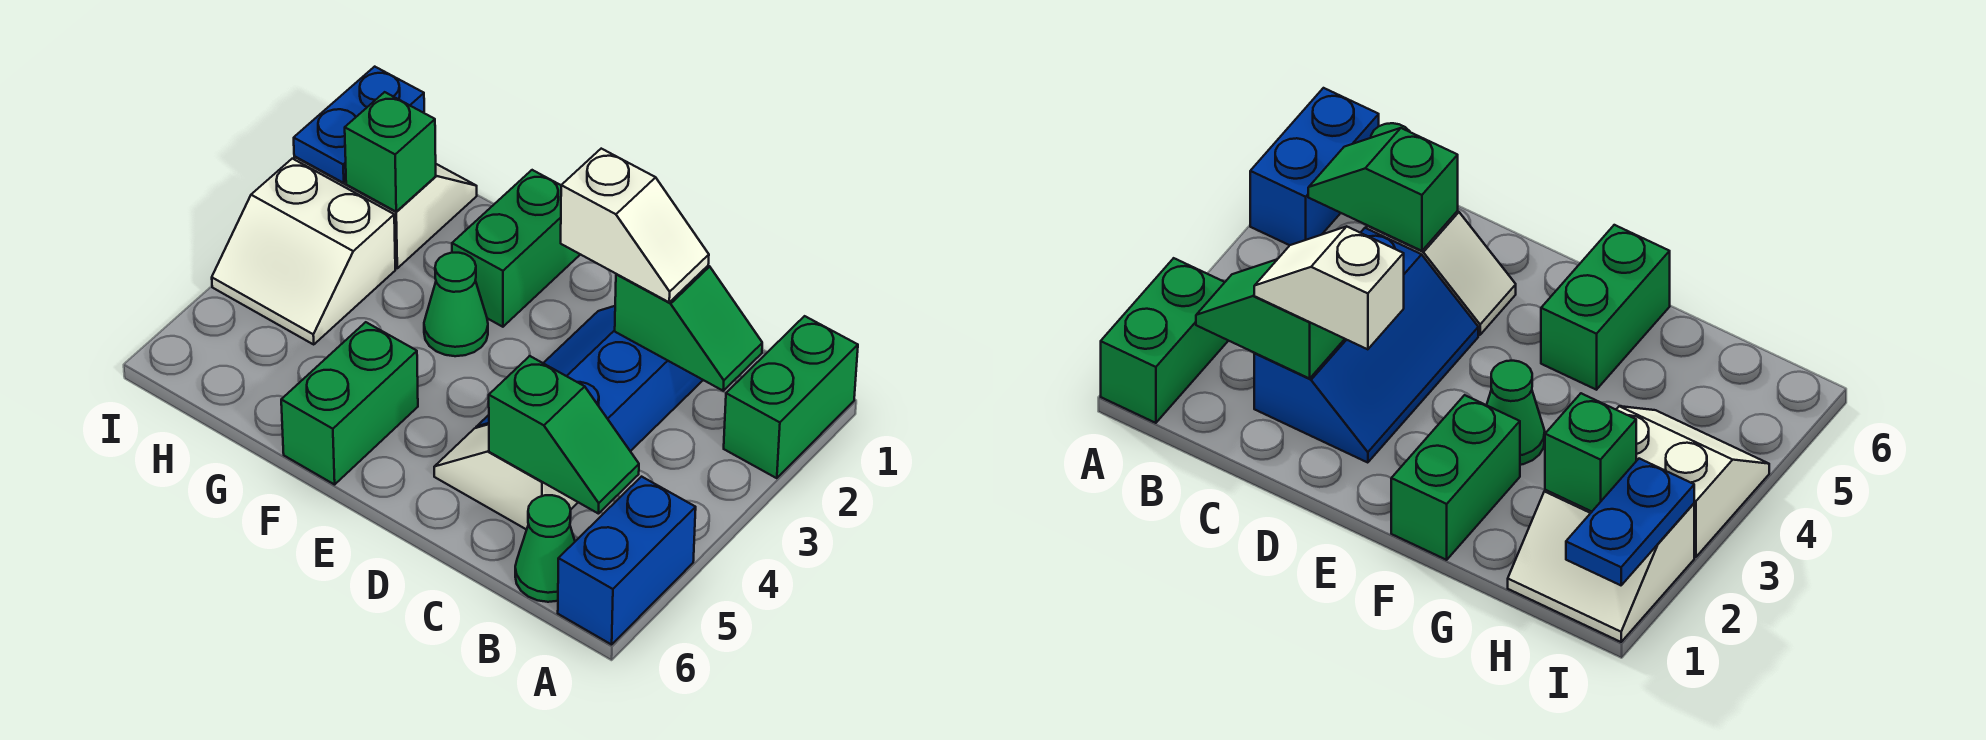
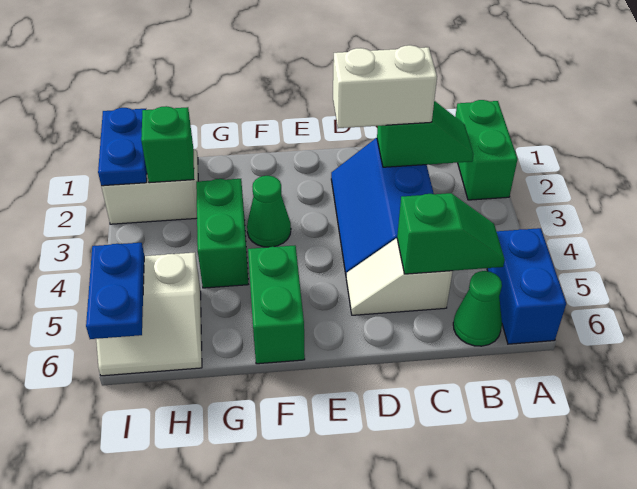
white slope C2:D2 level 3 top D -> white brick C2:D2 level 3
green brick F1:F2 level 1 -> green brick G3:G4 level 1
white slope H3:I4 level 1 top 3 -> white slope H5:I6 level 1 top 5
none -> blue plate I5:I6 level 2

